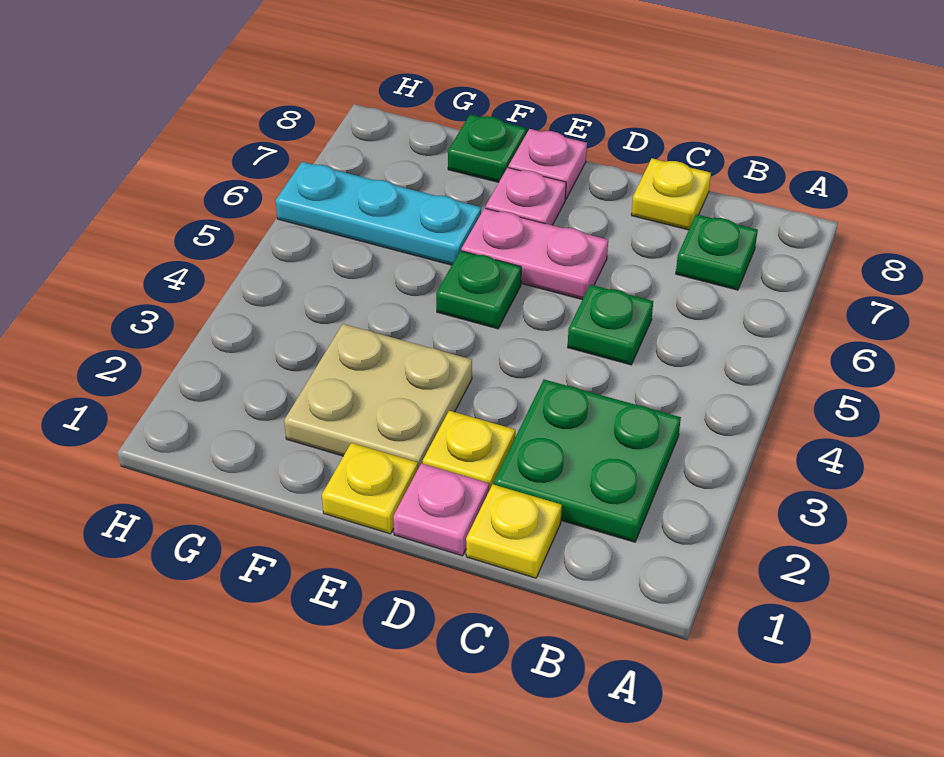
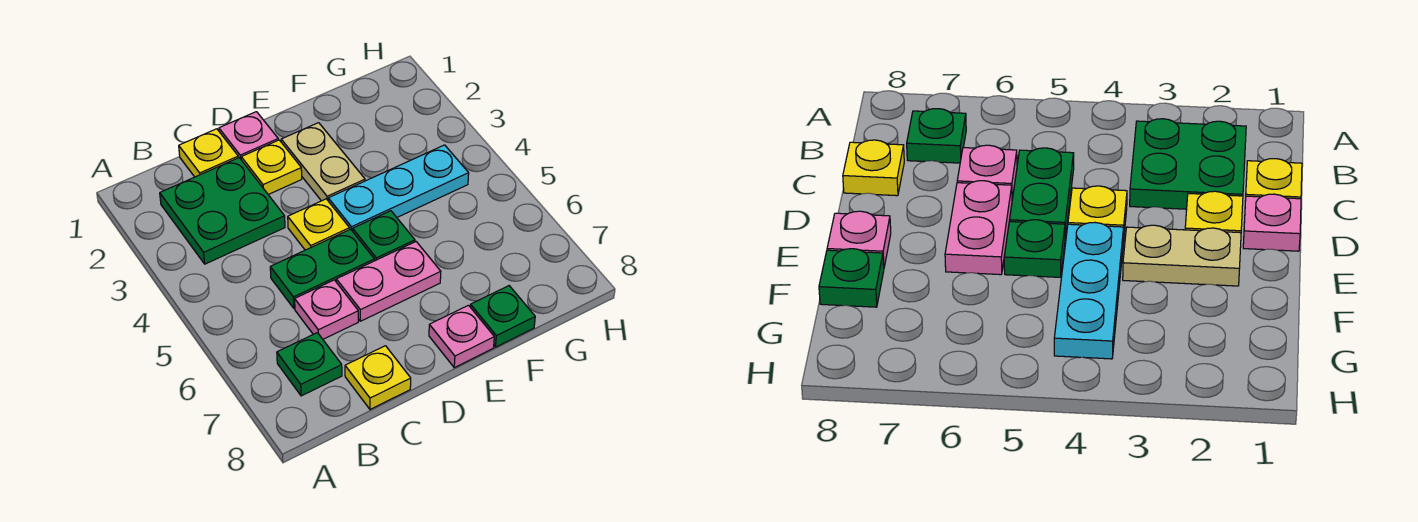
green plate C5 level 1 -> green plate C5:D5 level 1
yellow plate E1 level 1 -> yellow plate D4 level 1
tan plate E2:F3 level 1 -> tan plate E2:E3 level 1
pink plate E7 level 1 -> pink plate C6 level 1
cyan plate F6:H6 level 1 -> cyan plate E4:G4 level 1

